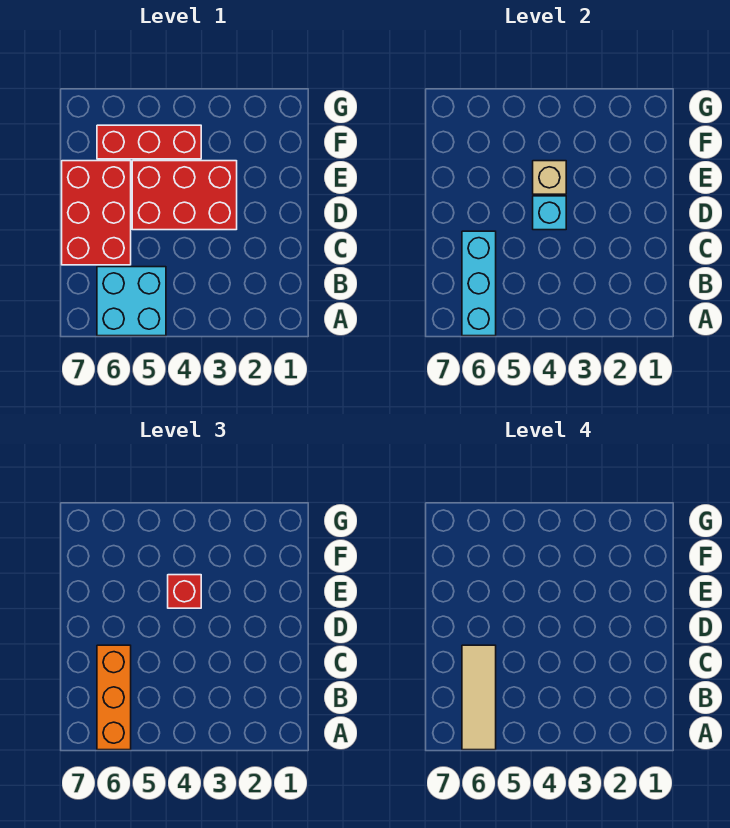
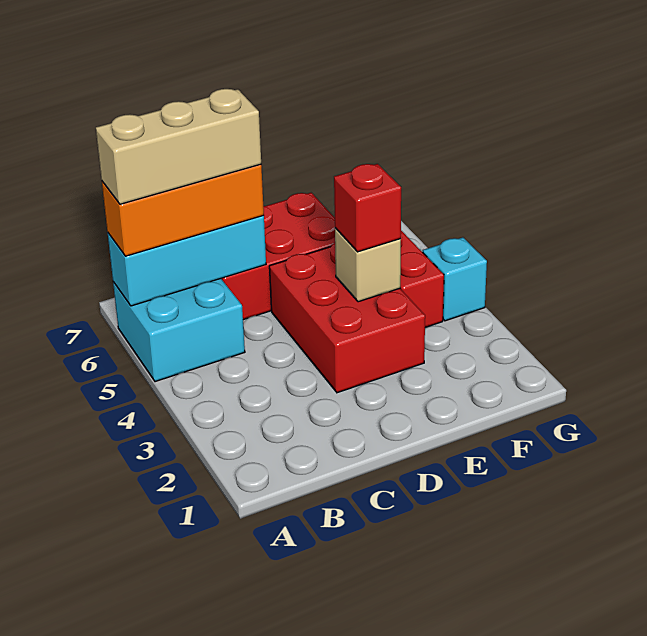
tan tile A6:C6 level 4 -> tan brick A6:C6 level 4
cyan brick D4 level 2 -> cyan brick G4 level 1

